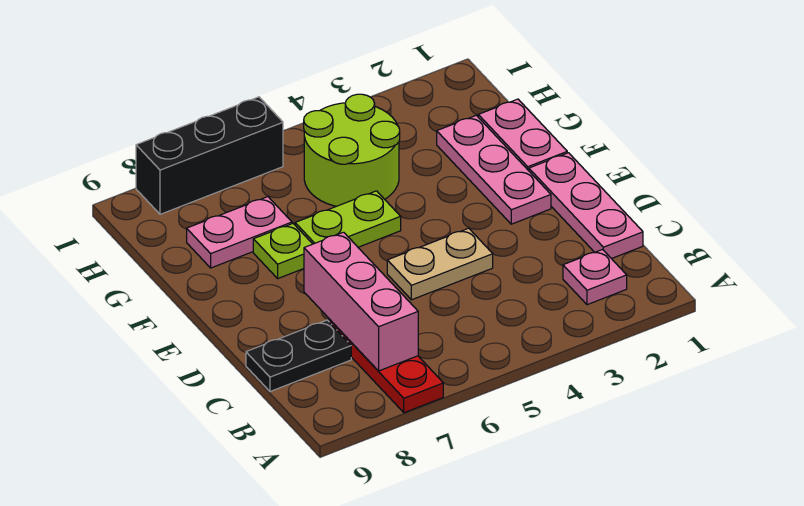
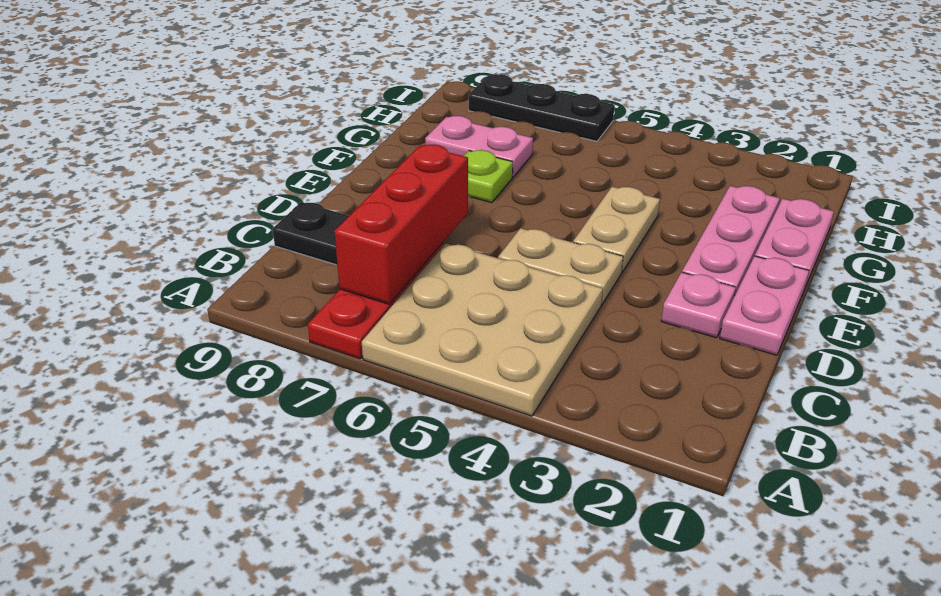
none -> tan plate A4:C6 level 1
pink plate B2 level 1 -> pink plate D2 level 1
pink brick B7:D7 level 2 -> red brick B7:D7 level 2
pink plate C1:E1 level 1 -> pink plate D1:E1 level 1
none -> tan plate E4:F4 level 1
lime plate F5:F6 level 1 -> none
lime round brick G4:H5 level 1 -> none
black brick I6:I8 level 1 -> black plate I6:I8 level 1

